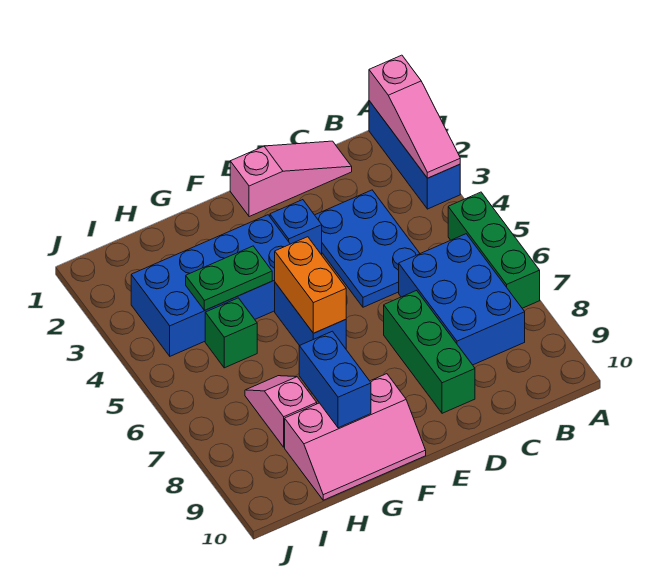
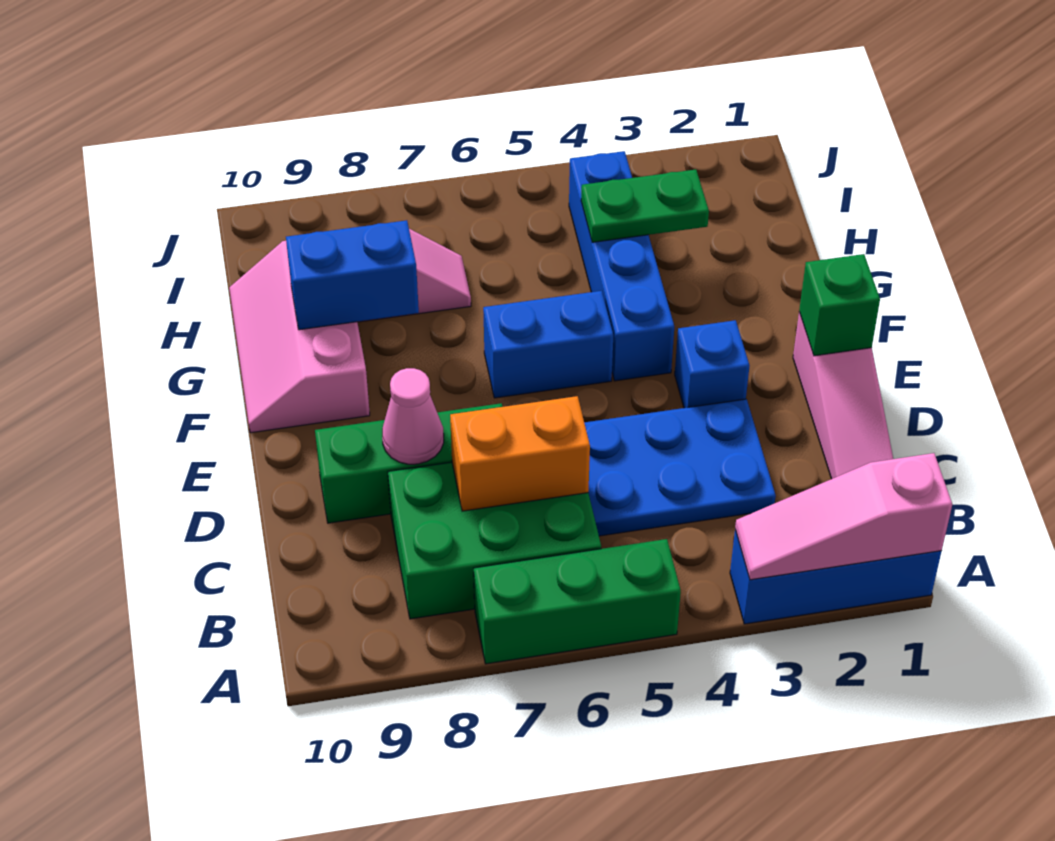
blue brick B6:C8 level 1 -> green brick B6:C8 level 1
none -> pink cone D8 level 2
blue brick F3:I4 level 1 -> blue brick F4:I4 level 1
orange brick F5:F6 level 2 -> orange brick C6:C7 level 2
green plate G4:H4 level 2 -> green plate H3:H4 level 2
green brick H5 level 1 -> green brick E1 level 2

